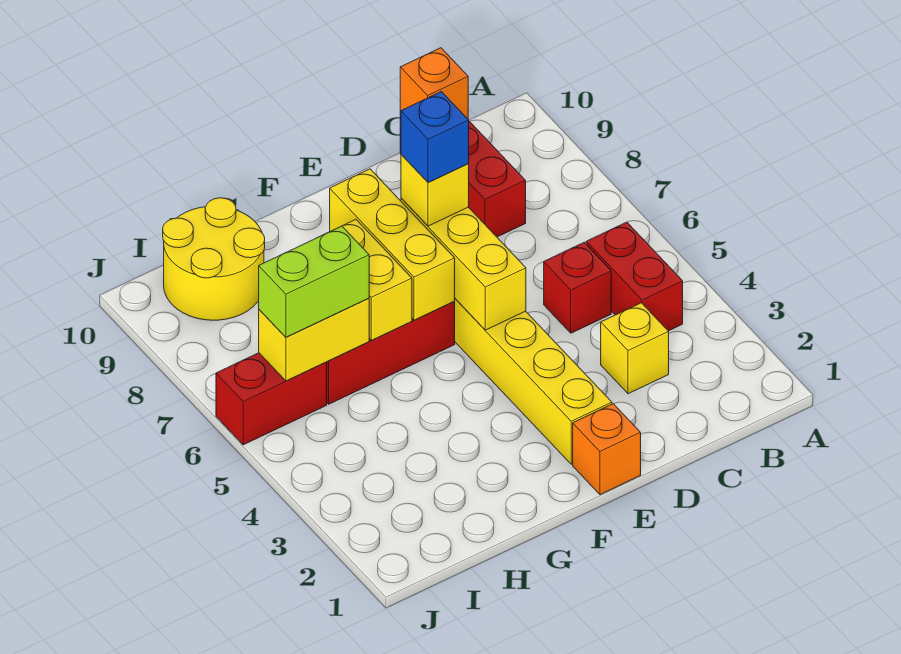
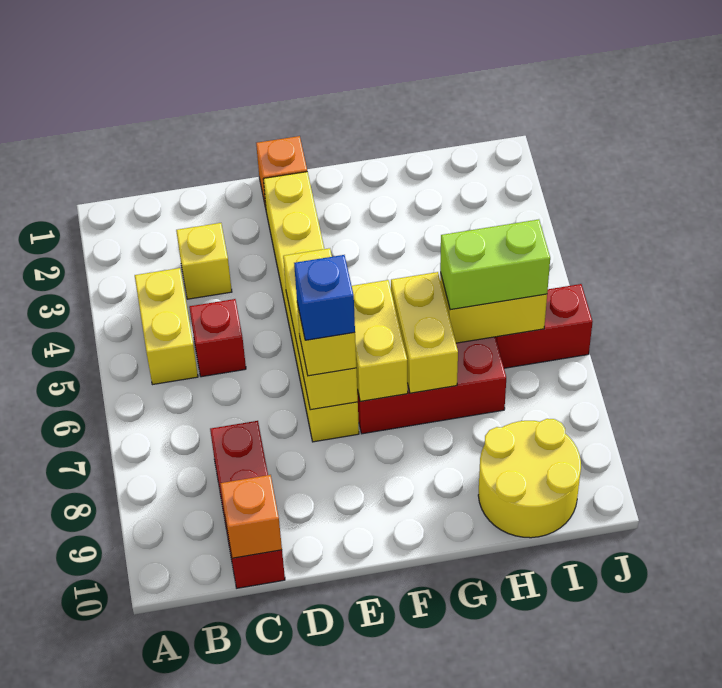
red brick B4:B5 level 1 -> yellow brick B4:B5 level 1
yellow brick F6:F8 level 2 -> yellow brick F6:F7 level 2

